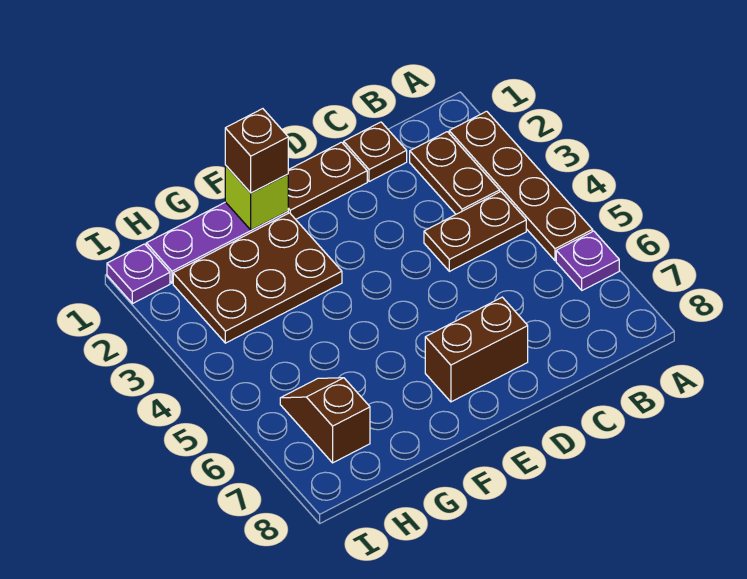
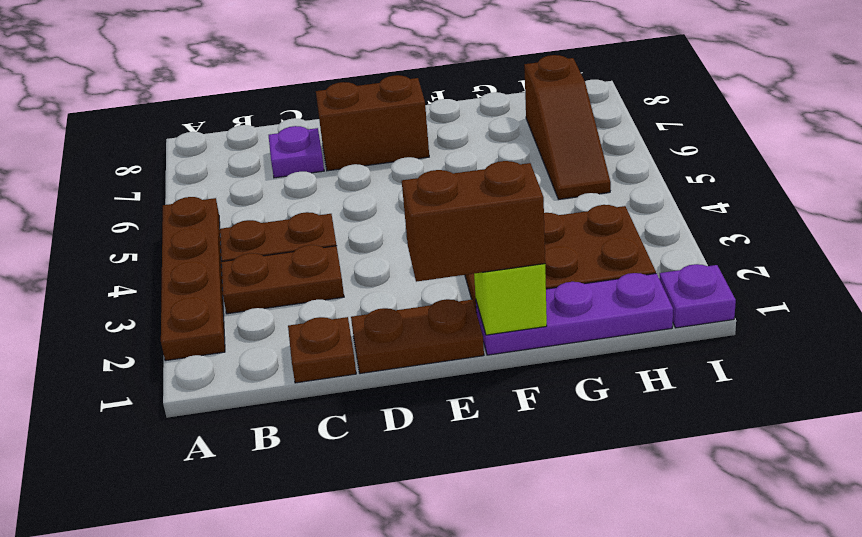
purple plate A6 level 1 -> purple plate C7 level 1
brown plate B2:B3 level 1 -> brown plate B3:C3 level 1
brown brick F1 level 3 -> brown brick E1:F1 level 3
brown slope H6:H7 level 1 top 7 -> brown slope H5:H7 level 1 top 7

